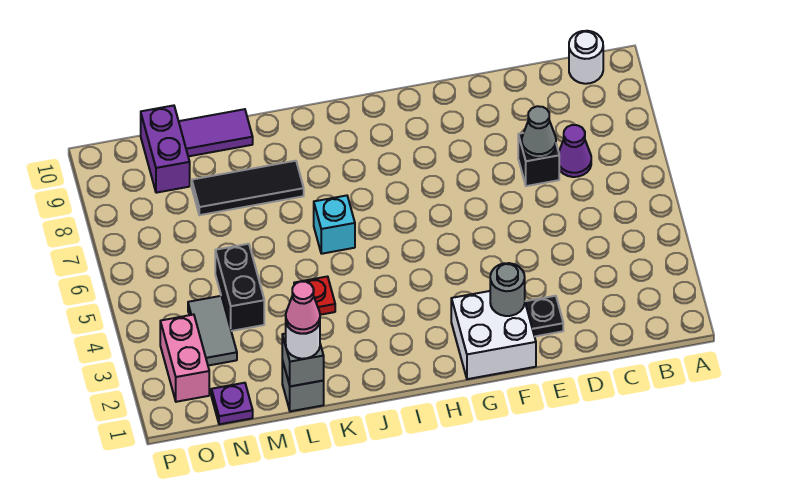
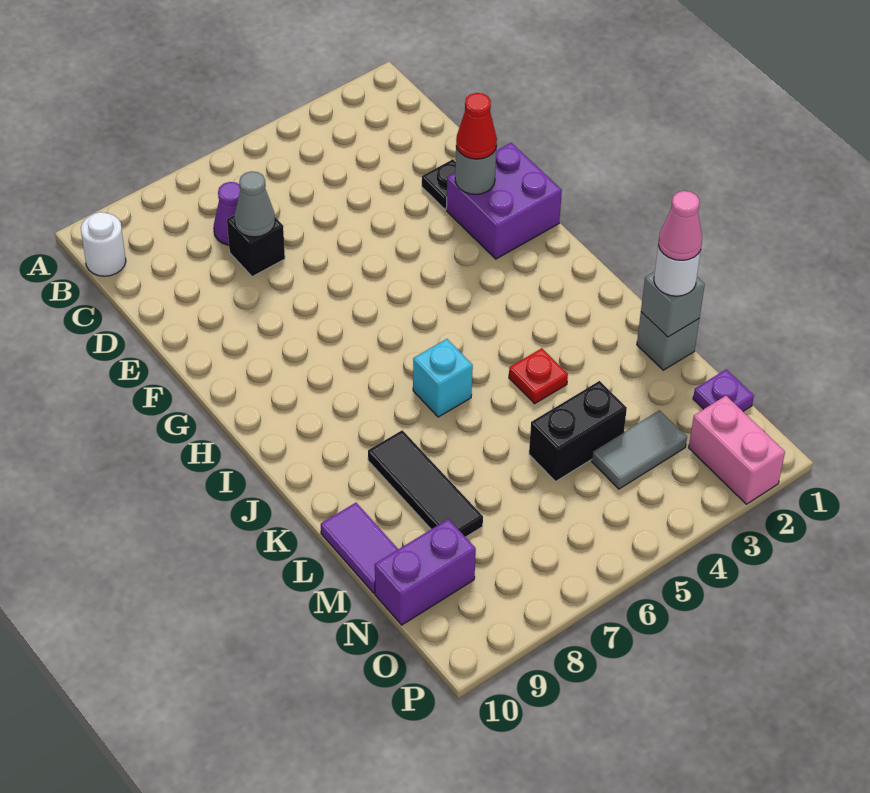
white brick F1:G2 level 1 -> purple brick F1:G2 level 1
none -> red cone F2 level 3
pink brick O2:O3 level 1 -> pink brick O2:P2 level 1

